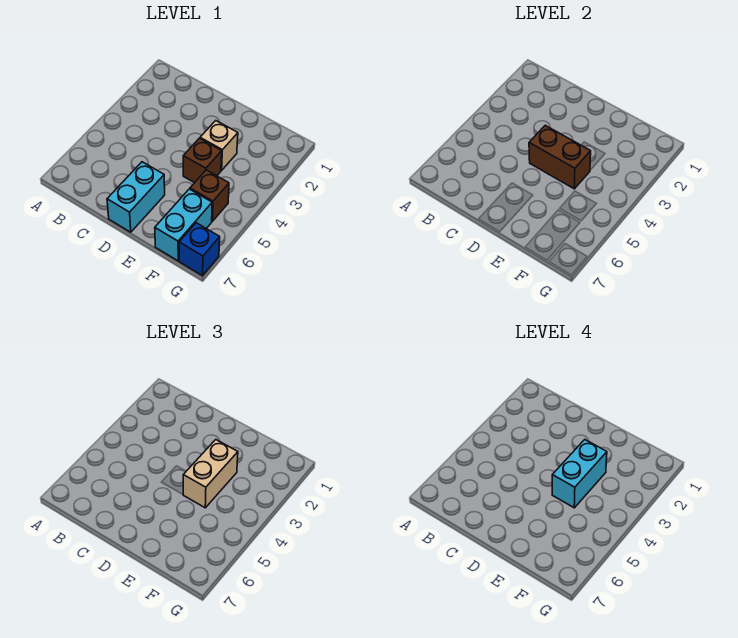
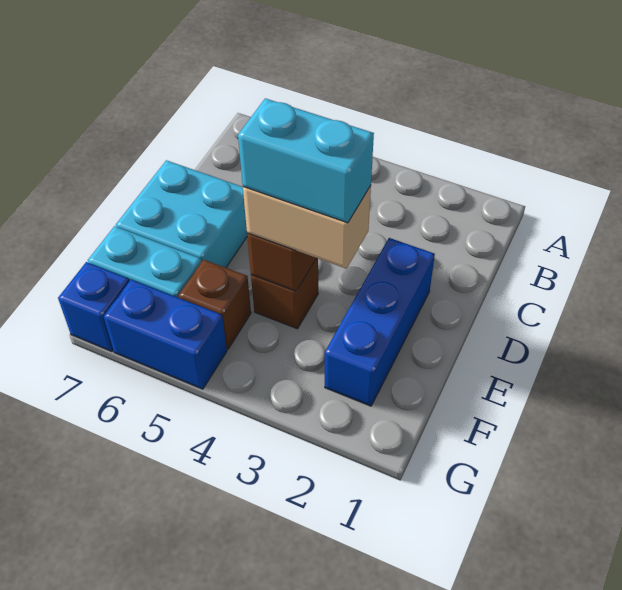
none -> blue brick D2:F2 level 1
cyan brick D6:D7 level 1 -> cyan brick D6:E7 level 1
tan brick E3 level 1 -> none
none -> blue brick G5:G6 level 1

